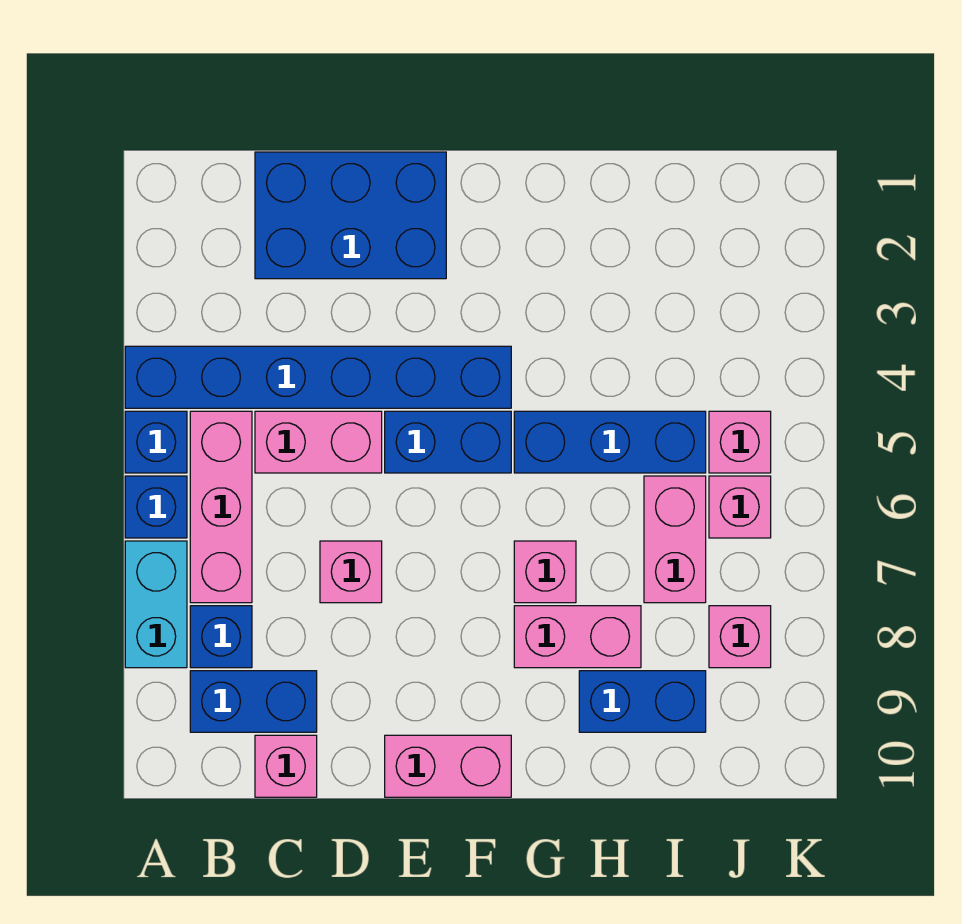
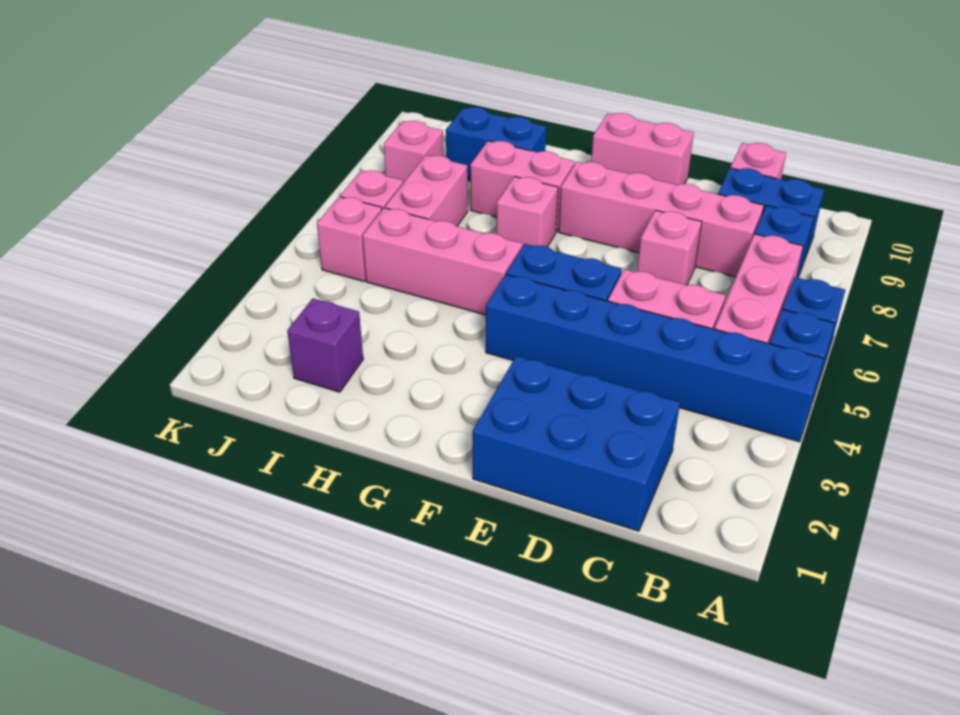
cyan brick A7:A8 level 1 -> none
none -> pink brick C8:F8 level 1
blue brick G5:I5 level 1 -> pink brick G5:I5 level 1
none -> purple brick I2 level 1

